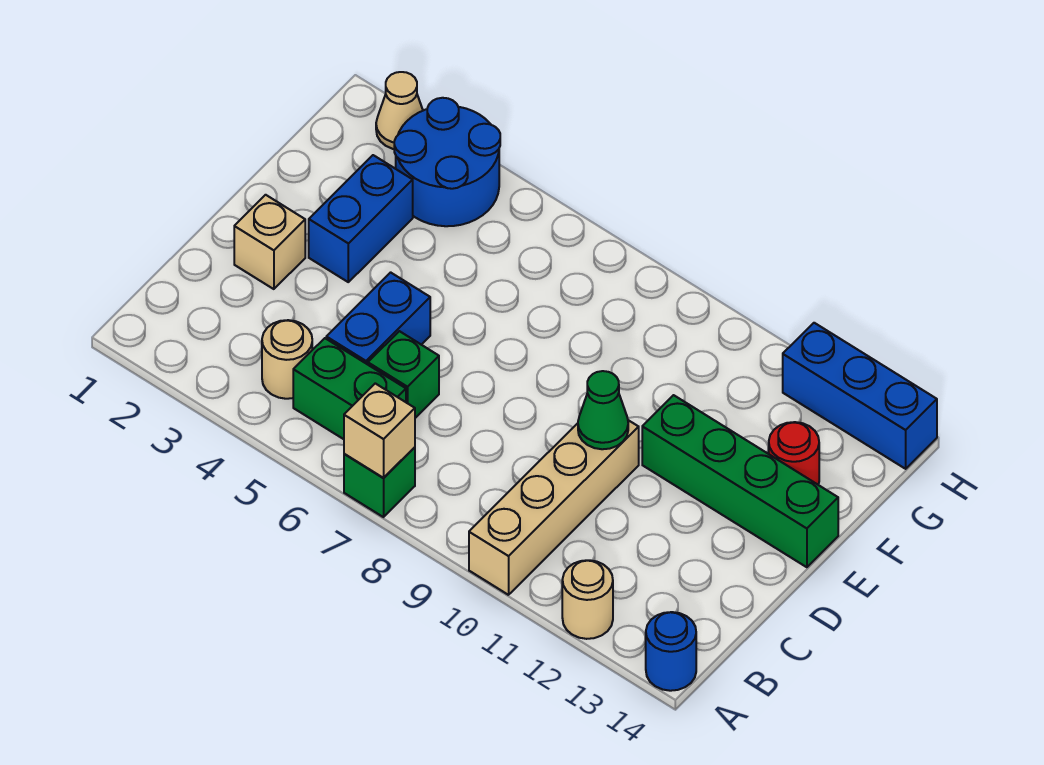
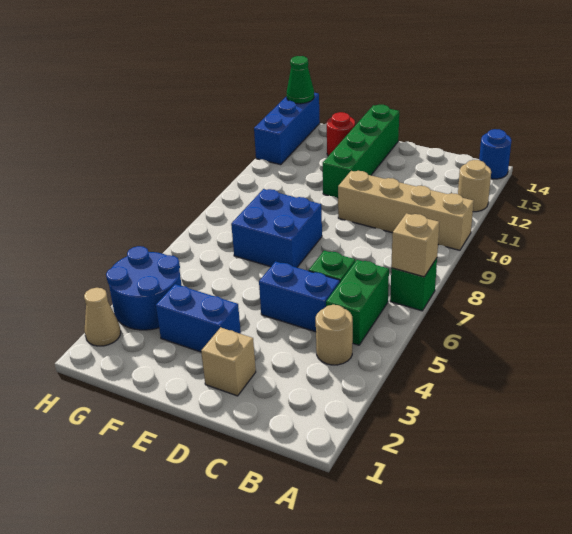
green cone D10 level 2 -> green cone H14 level 2
none -> blue brick E7:F8 level 1

